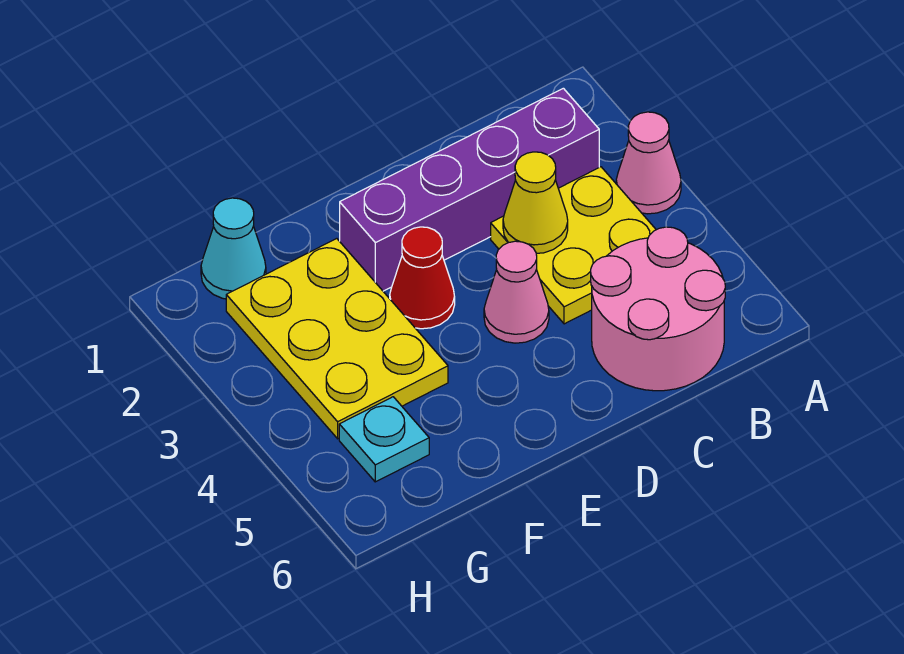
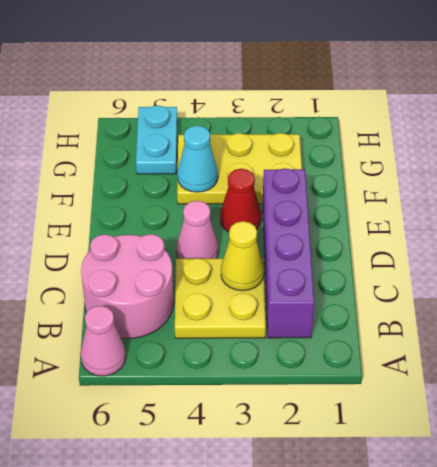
pink cone A3 level 1 -> pink cone A6 level 1
cyan cone G1 level 1 -> cyan cone F4 level 2
cyan plate G5 level 1 -> cyan plate G5:H5 level 1

